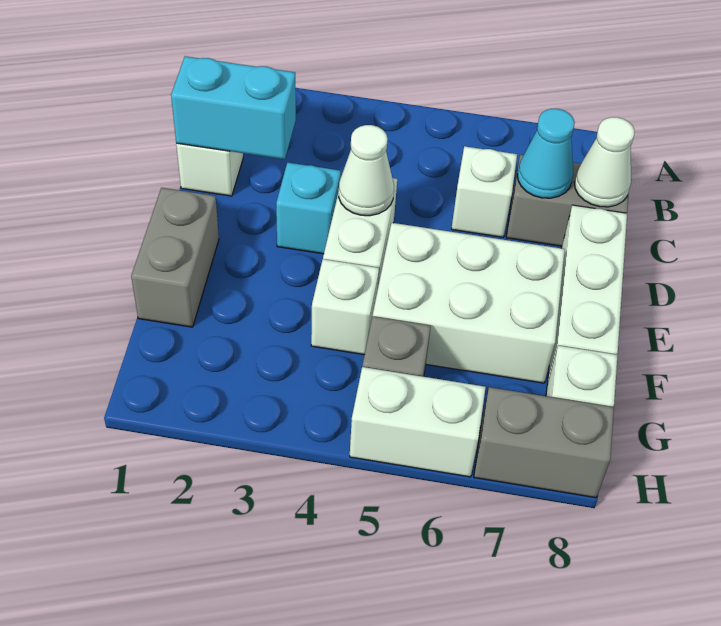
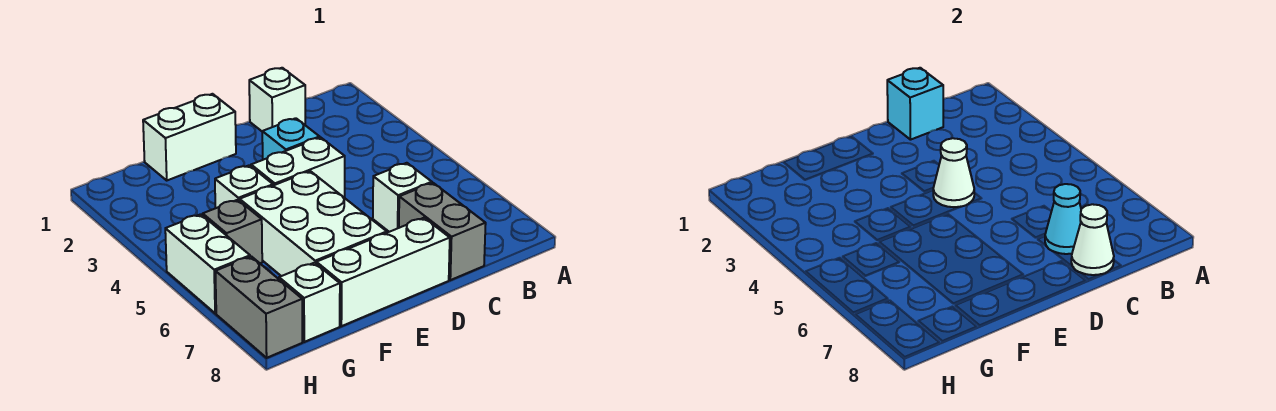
cyan brick C1:C2 level 2 -> cyan brick C1 level 2
grey brick E1:F1 level 1 -> white brick E1:F1 level 1

